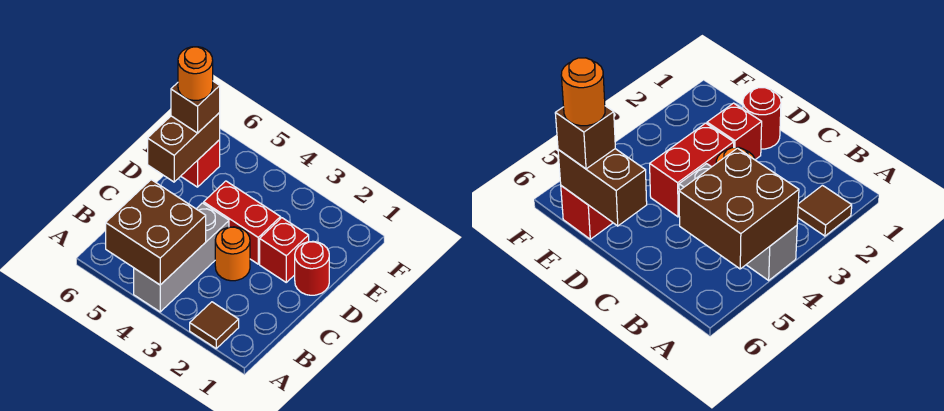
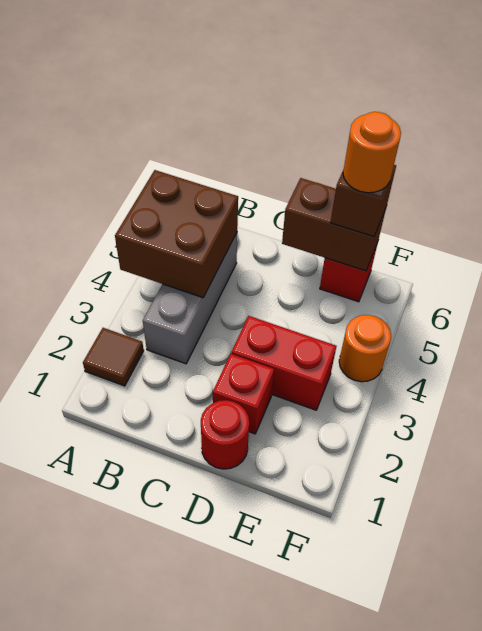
grey brick A4:C4 level 1 -> grey brick B3:B5 level 1
orange round brick C3 level 1 -> orange round brick F4 level 1
red brick D3:D4 level 1 -> red brick D3:E3 level 1

